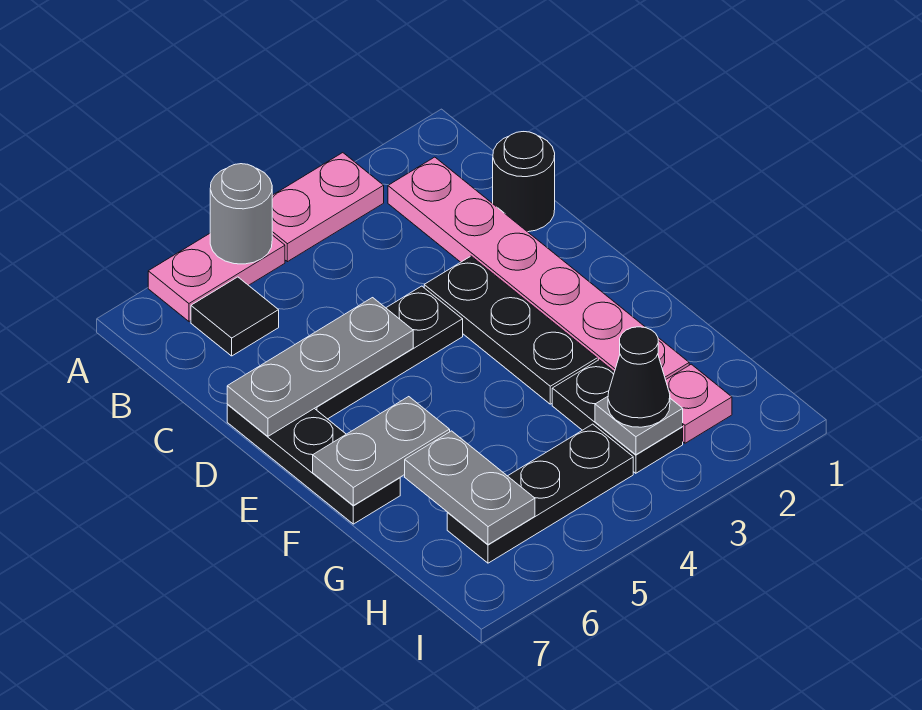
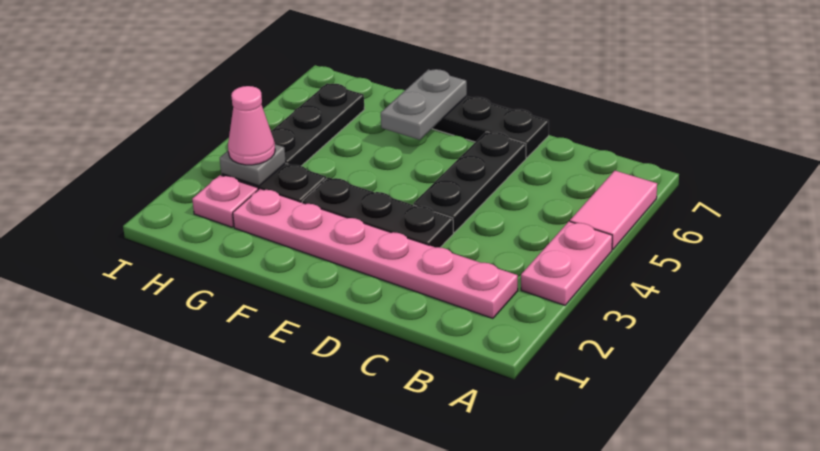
pink plate A5:A6 level 1 -> pink tile A5:A6 level 1
grey round brick A5 level 2 -> none
black tile B6 level 1 -> none
black round brick C1 level 1 -> none
grey plate D5:D7 level 2 -> none
grey plate G6:H6 level 2 -> none
black cone H3 level 3 -> pink cone H3 level 3

